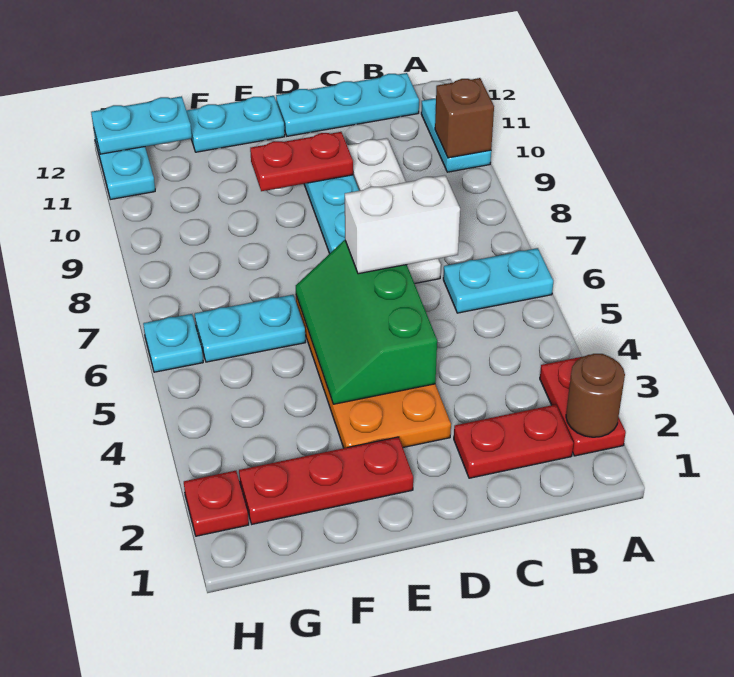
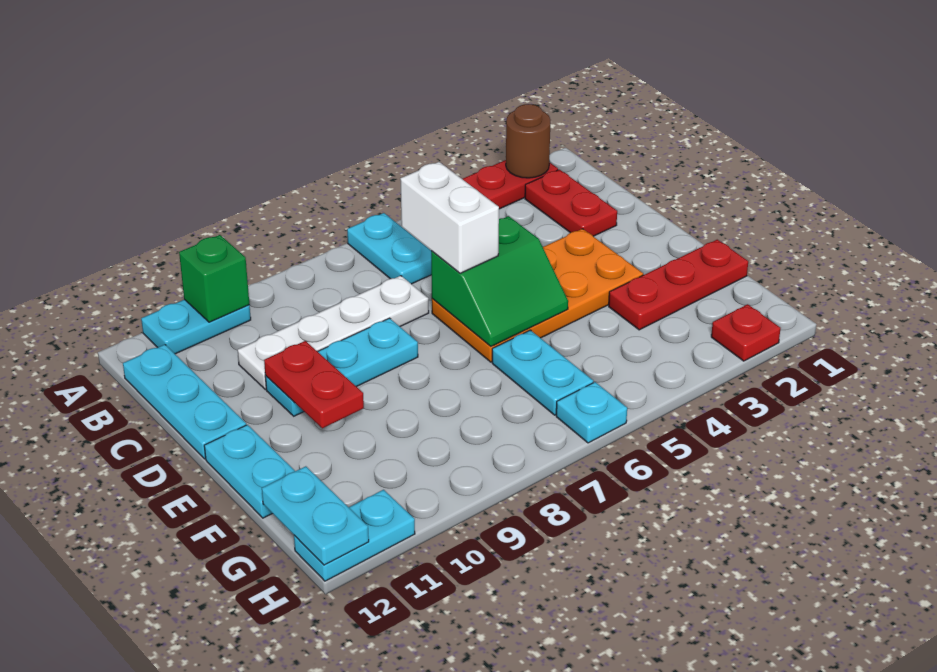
brown brick A10 level 2 -> green brick A10 level 2
green slope D4:E6 level 2 top D -> green slope D5:E6 level 2 top D
red plate E2:G2 level 1 -> red plate F1:F3 level 1

